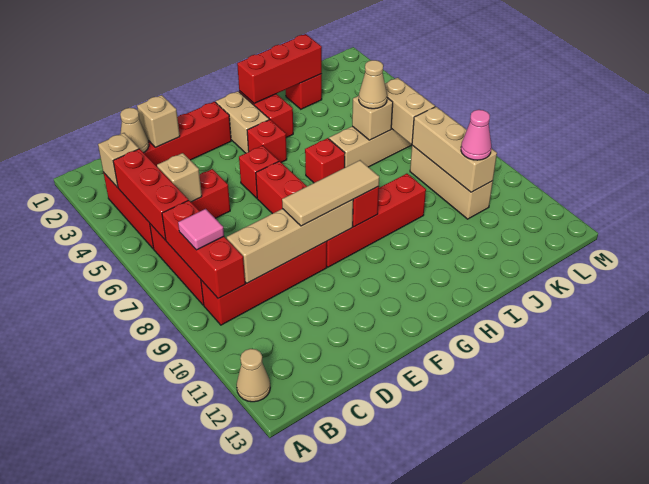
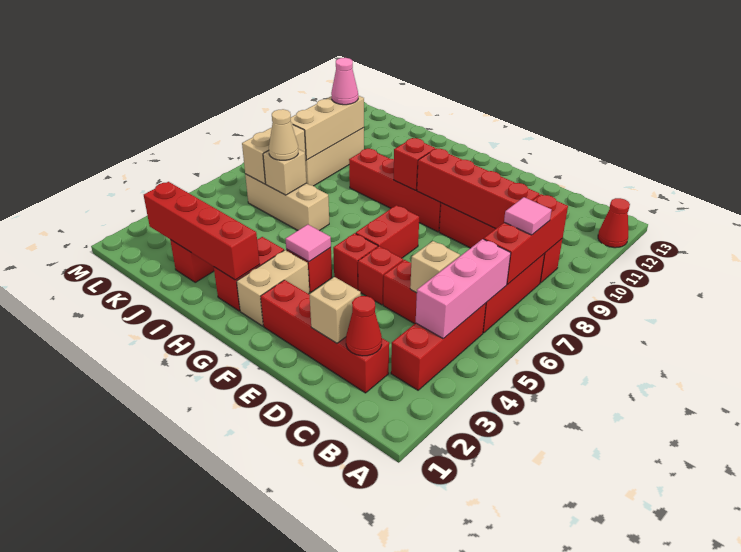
tan cone A12 level 1 -> red cone A12 level 1
tan brick B3 level 2 -> none
red brick B4:B6 level 2 -> pink brick B4:B6 level 2
tan cone C2 level 2 -> red cone C2 level 2
tan brick C9:F9 level 2 -> red brick C9:F9 level 2
tan tile E9:G9 level 3 -> none
none -> pink tile G4 level 2
red brick H2:J2 level 2 -> red brick H2:K2 level 2
red brick H6 level 1 -> red brick E5 level 1

